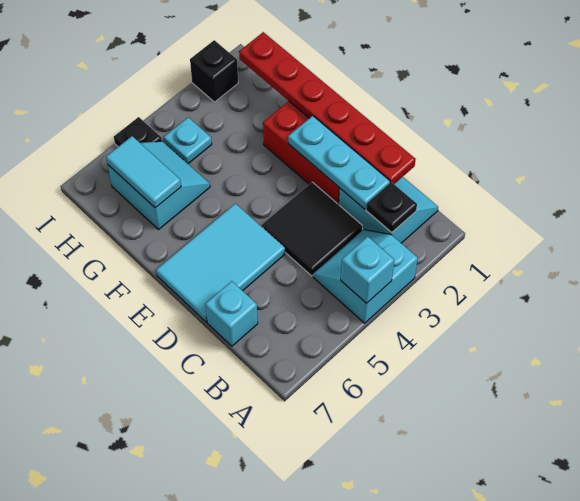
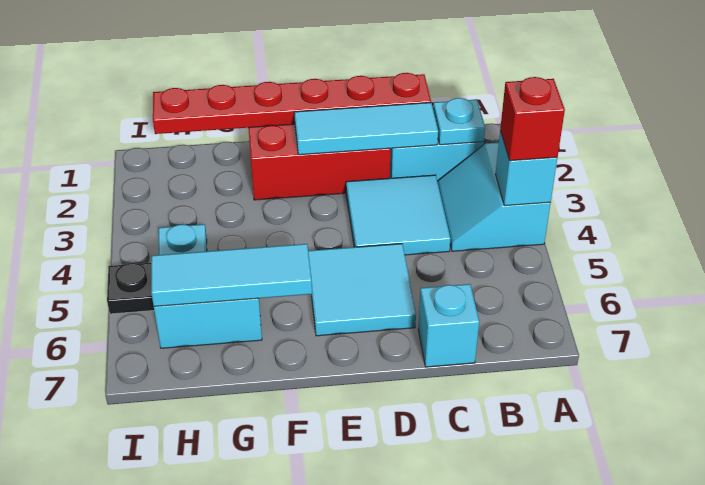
none -> red brick A4 level 3
black plate B2 level 2 -> cyan plate B2 level 2
cyan plate C2:E2 level 2 -> cyan tile C2:E2 level 2
black tile C3:D4 level 1 -> cyan tile C3:D4 level 1
cyan tile D5:E7 level 1 -> cyan tile D5:E6 level 1
cyan tile G6:H6 level 2 -> cyan tile F6:H6 level 2
black brick I2 level 1 -> none

